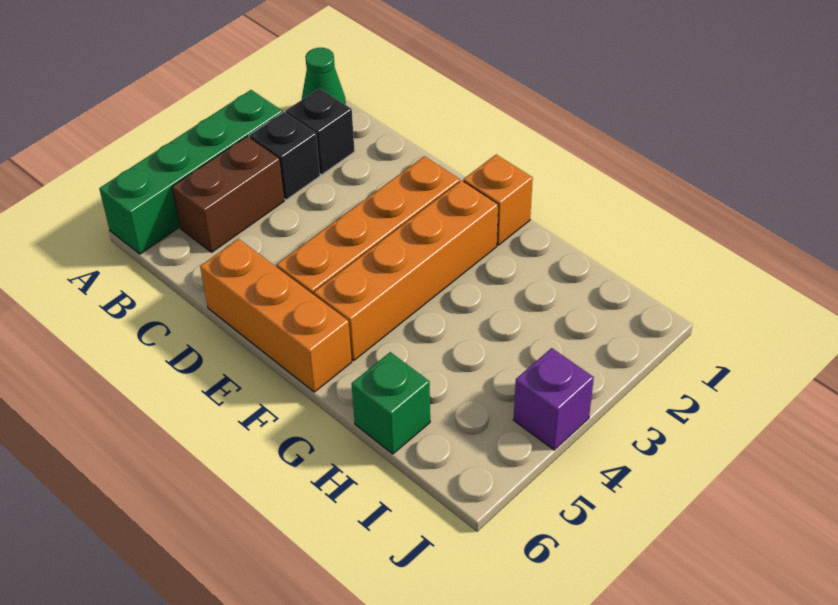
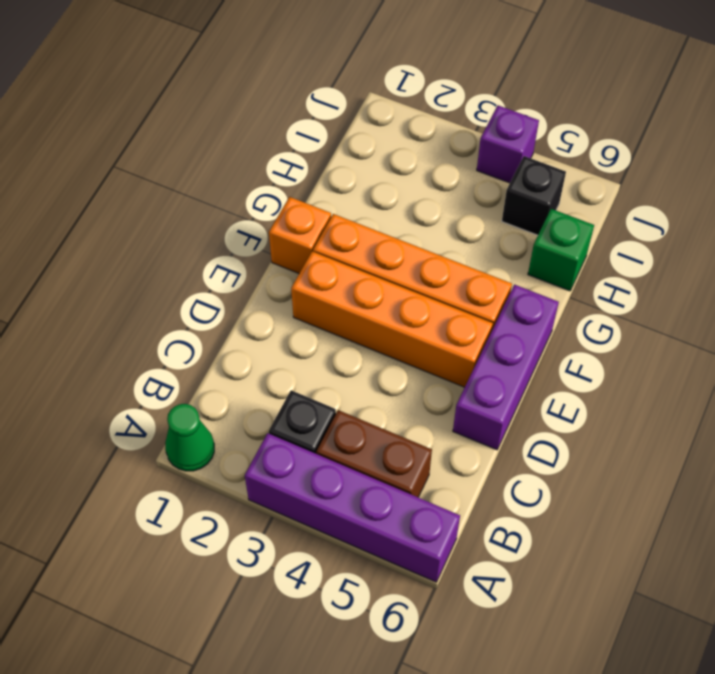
green brick A3:A6 level 1 -> purple brick A3:A6 level 1
black brick B2 level 1 -> black brick I5 level 1
orange brick D6:F6 level 1 -> purple brick D6:F6 level 1

